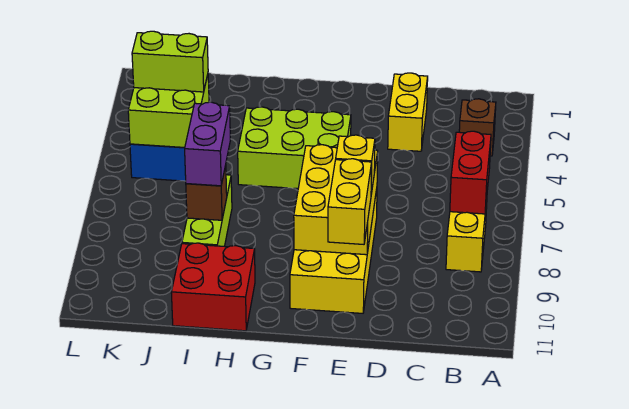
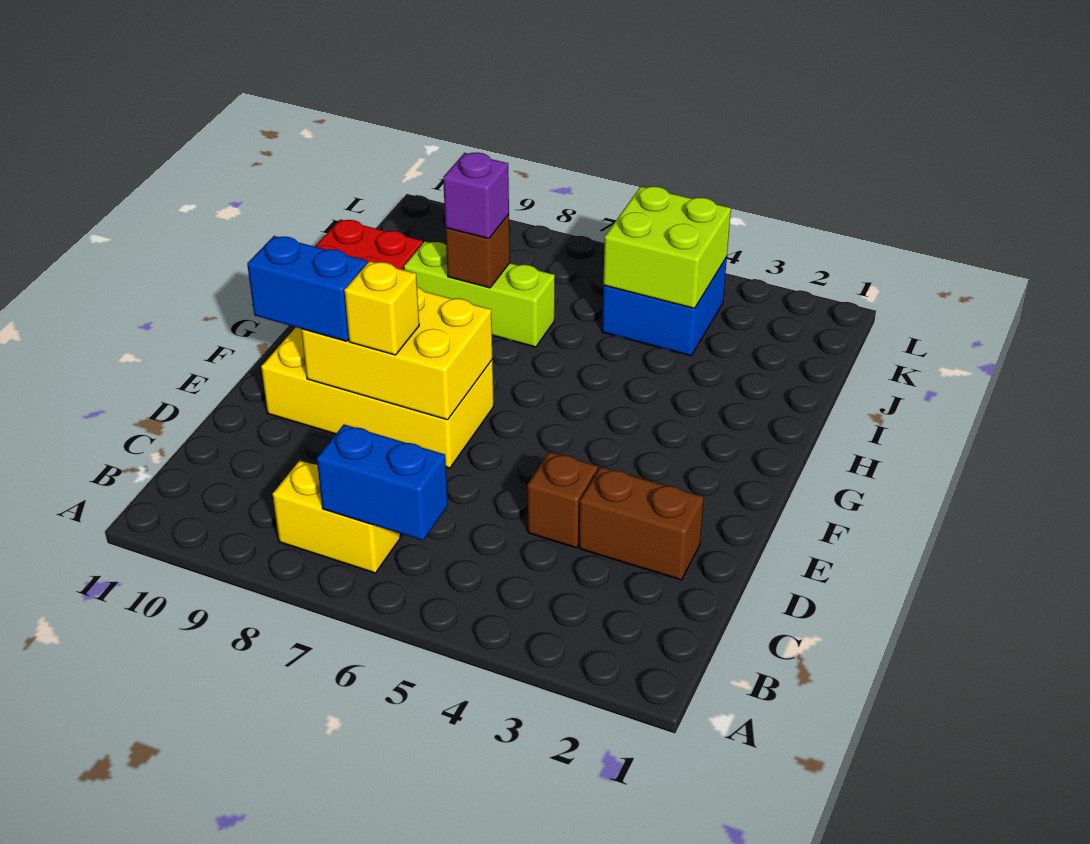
brown brick B3 level 1 -> brown brick D4 level 1
red brick B6:B7 level 2 -> blue brick B6:B7 level 2
yellow brick D2:D3 level 1 -> brown brick D2:D3 level 1
yellow brick E9:E10 level 3 -> blue brick E9:E10 level 3
lime brick F4:H5 level 1 -> none
purple brick I7:I8 level 3 -> purple brick I8 level 3
lime brick J4:K4 level 3 -> none

